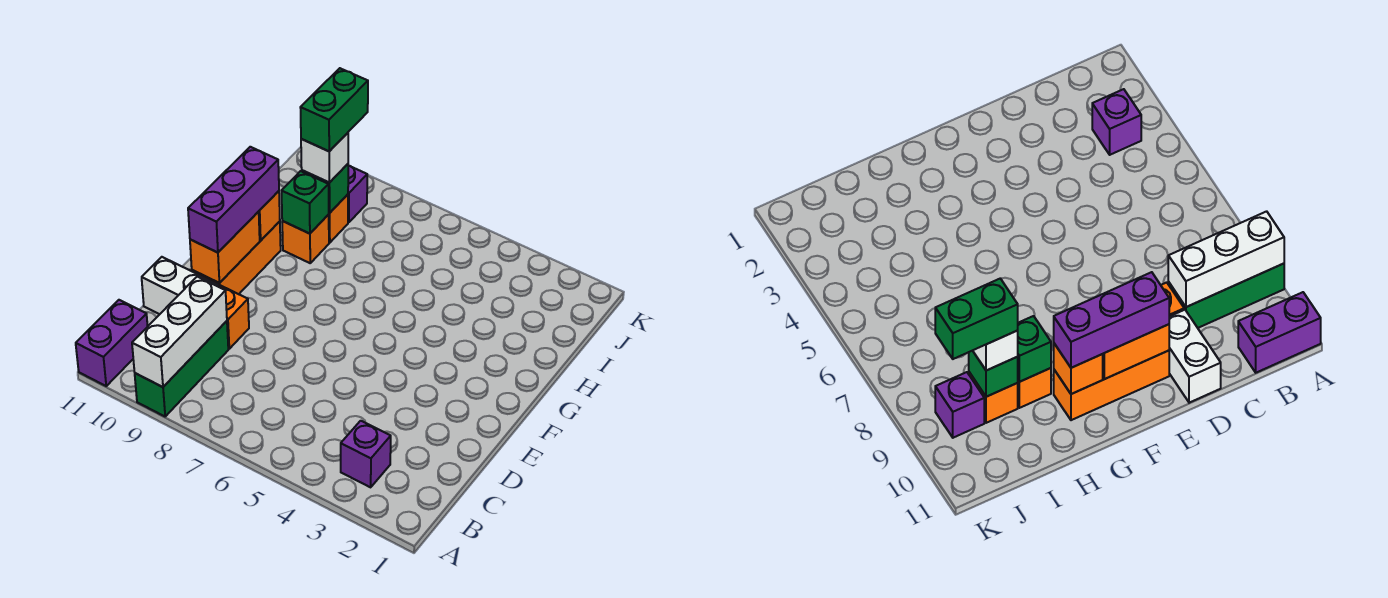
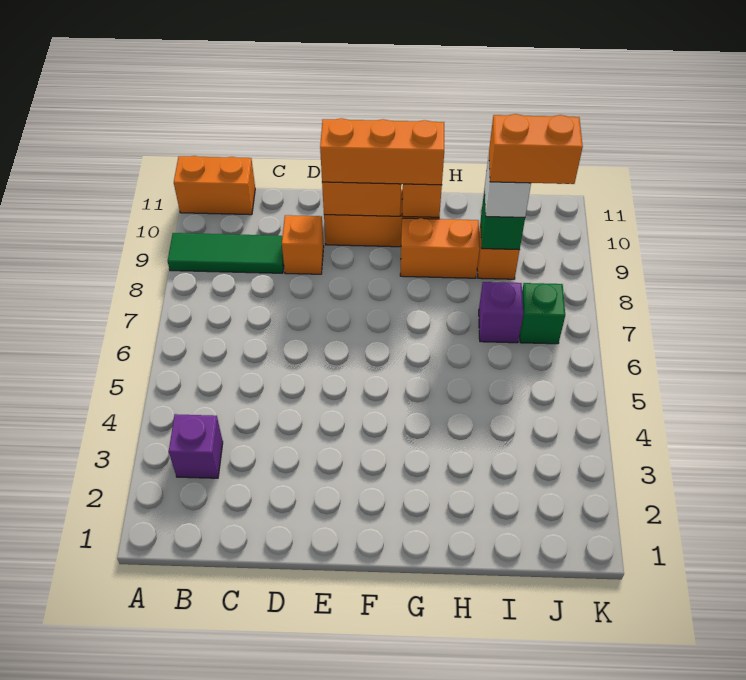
green brick A9:C9 level 1 -> green tile A9:C9 level 1
white brick A9:C9 level 2 -> none
purple brick A11:B11 level 1 -> orange brick A11:B11 level 1
white brick D10:D11 level 1 -> none
purple brick E10:G10 level 3 -> orange brick E10:G10 level 3
orange brick H9 level 1 -> orange brick G9:H9 level 1
green brick H9 level 2 -> green brick J7 level 1
green brick I9:J9 level 4 -> orange brick I9:J9 level 4
purple brick J9 level 1 -> purple brick I7 level 1

